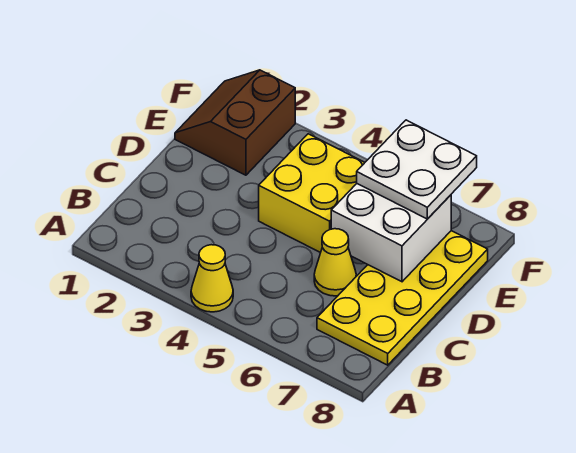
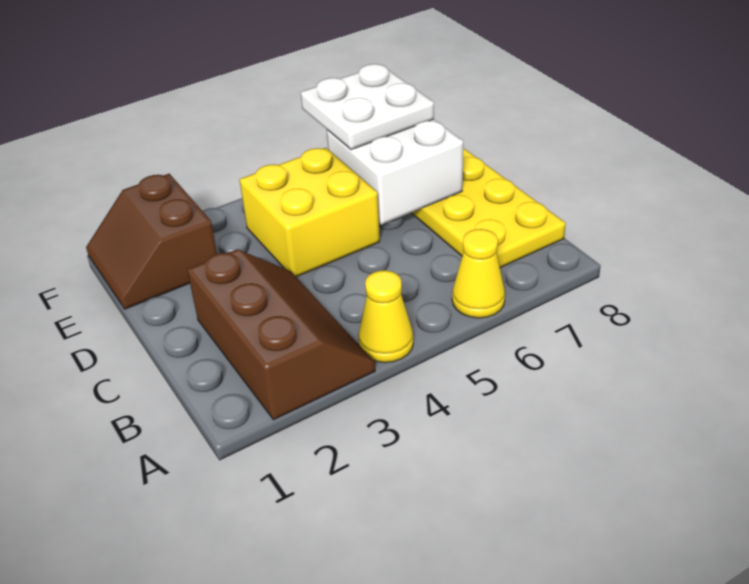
none -> brown slope A2:C3 level 1 top 2
yellow cone C6 level 1 -> yellow cone A6 level 1

